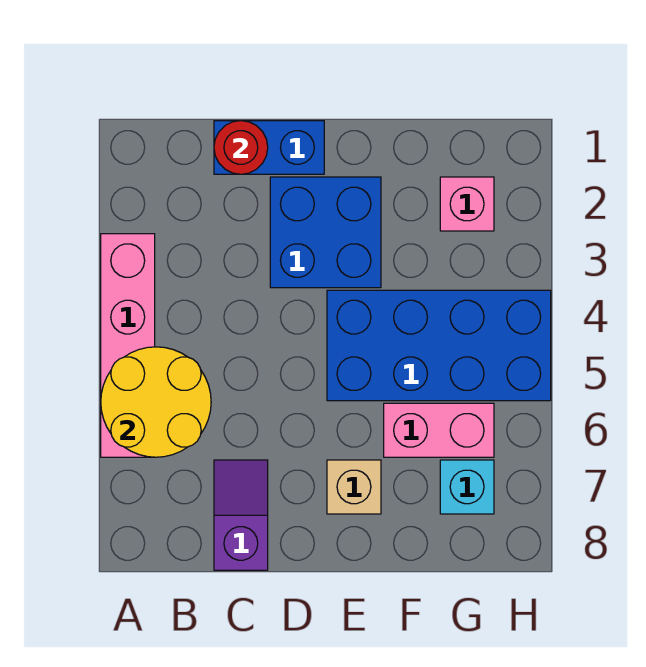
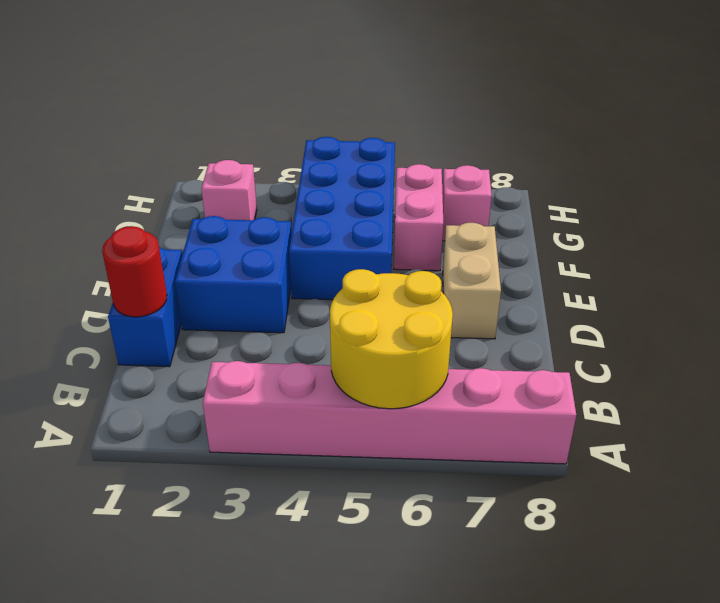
pink brick A3:A6 level 1 -> pink brick A3:A8 level 1
purple slope C7:C8 level 1 top 8 -> none
tan brick E7 level 1 -> tan brick D7:E7 level 1
cyan brick G7 level 1 -> pink brick G7 level 1

